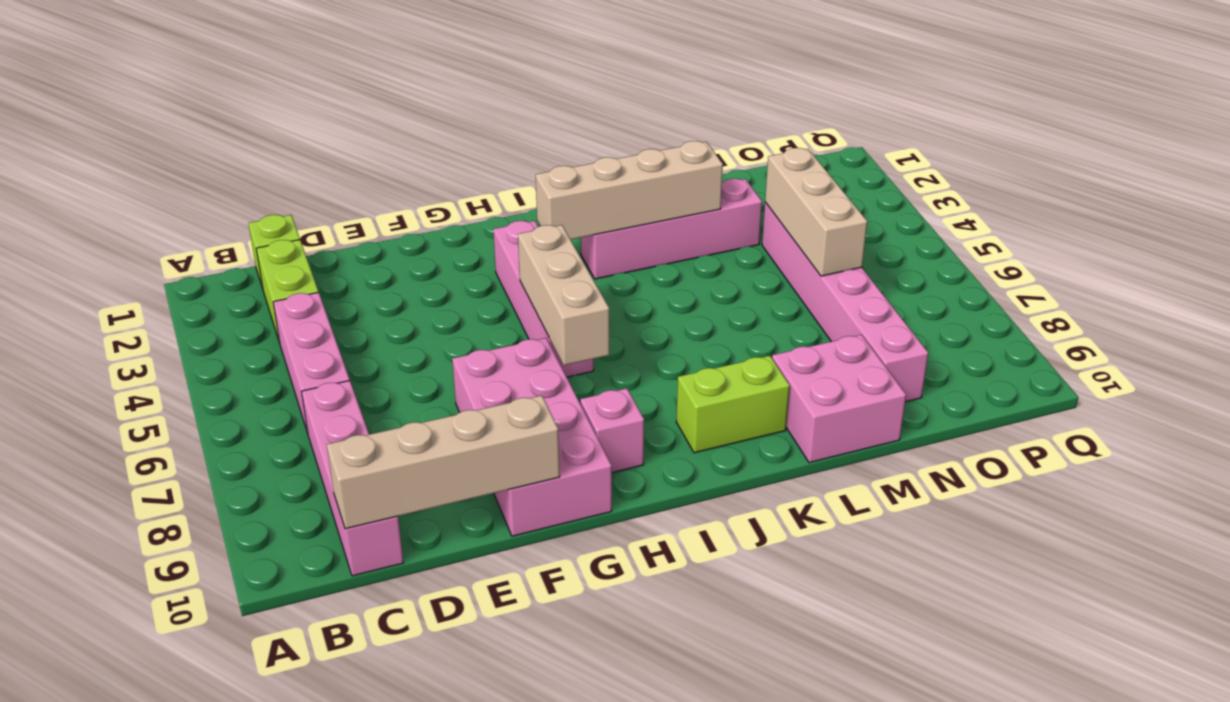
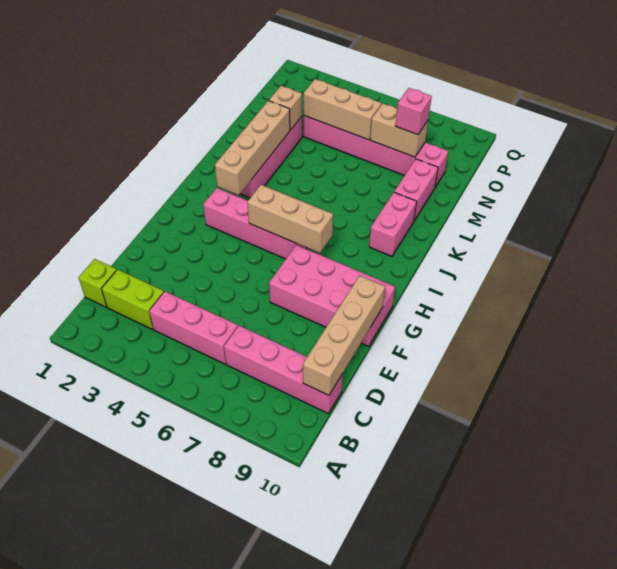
pink brick H9 level 1 -> pink brick N8 level 3
lime brick J9:K9 level 1 -> pink brick J9:K9 level 1
pink brick L9:M10 level 1 -> pink brick L9:M9 level 1
none -> tan brick M3 level 2
none -> tan brick N7:N8 level 2

